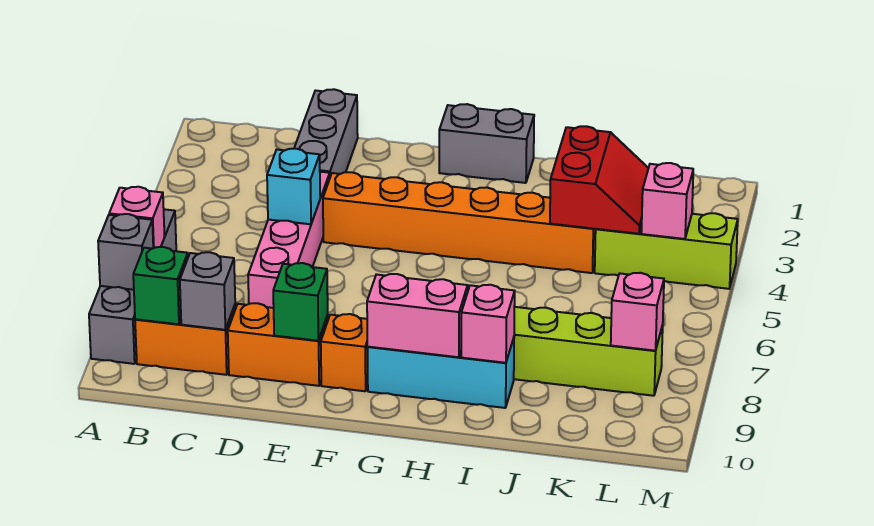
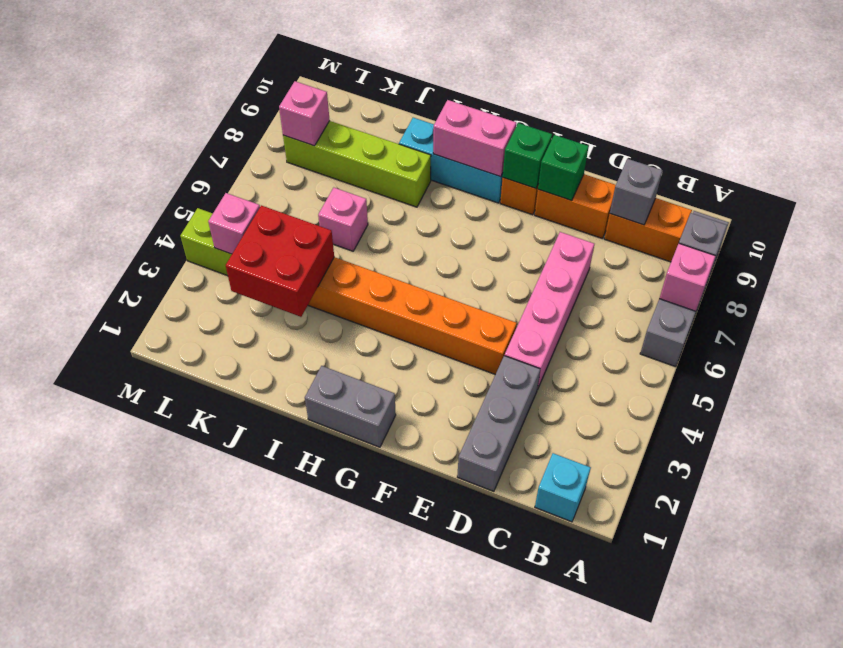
green brick B9 level 2 -> green brick F9 level 2
cyan brick D5 level 2 -> cyan brick B1 level 1
pink brick I9 level 2 -> pink brick J6 level 1
red slope J3:K4 level 2 top J -> red brick J3:K4 level 2

